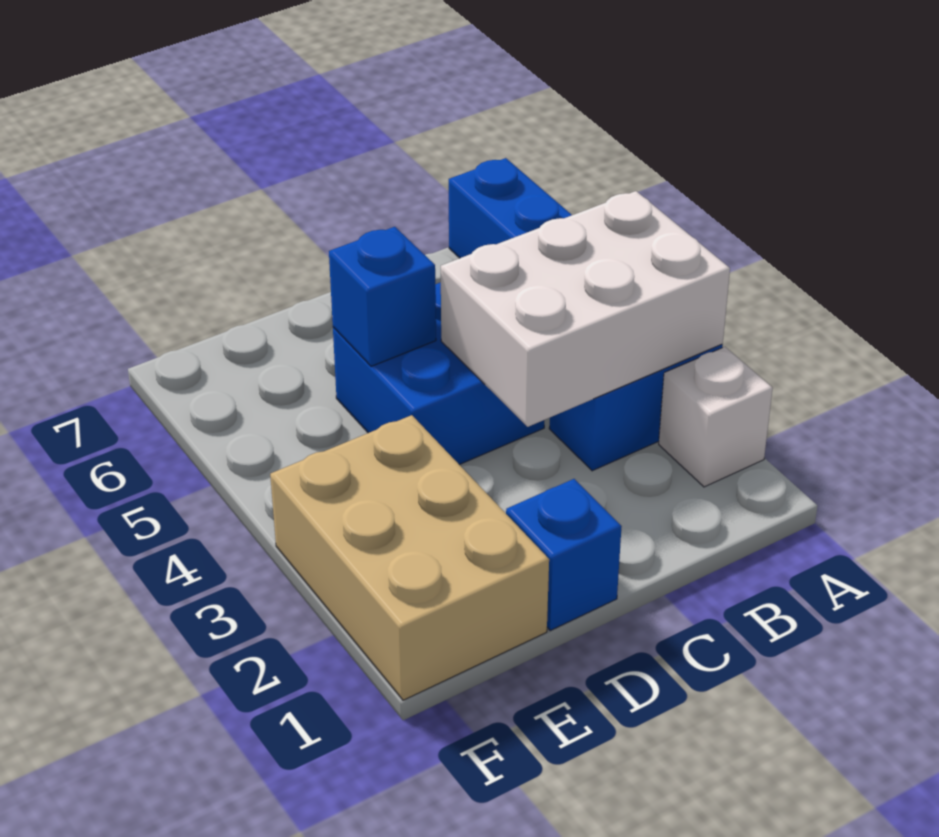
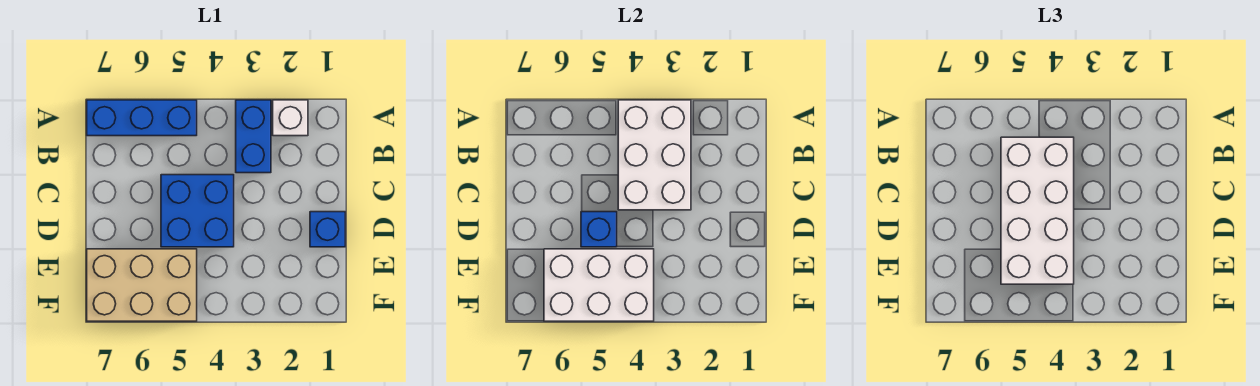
none -> white brick B4:E5 level 3
tan brick E1:F3 level 1 -> tan brick E5:F7 level 1
none -> white brick E4:F6 level 2

